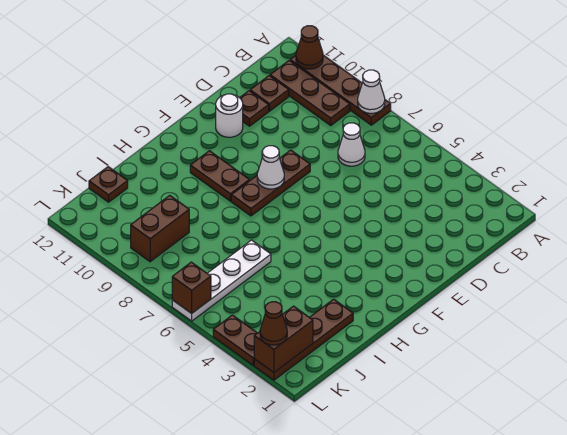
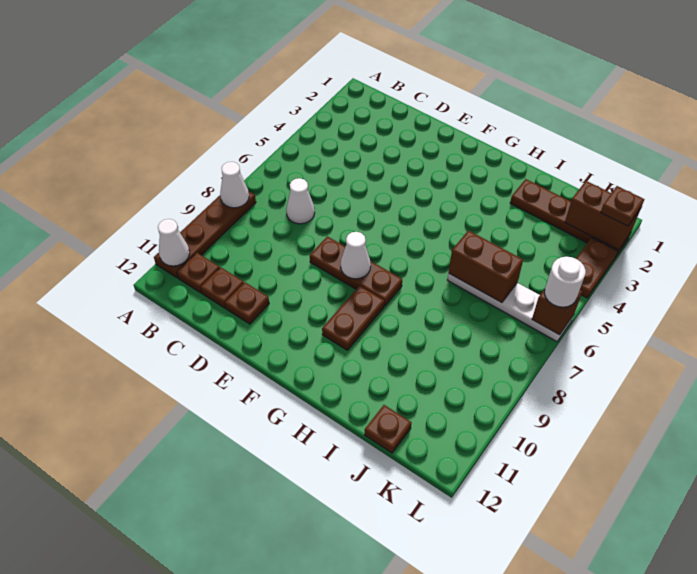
brown cone A11 level 2 -> white cone A11 level 2
brown plate B9:B11 level 1 -> brown plate B11 level 1
white round brick E11 level 1 -> white round brick L6 level 3
brown brick J9:K9 level 1 -> brown brick I6:J6 level 2
brown cone L2 level 3 -> brown plate L2 level 3

